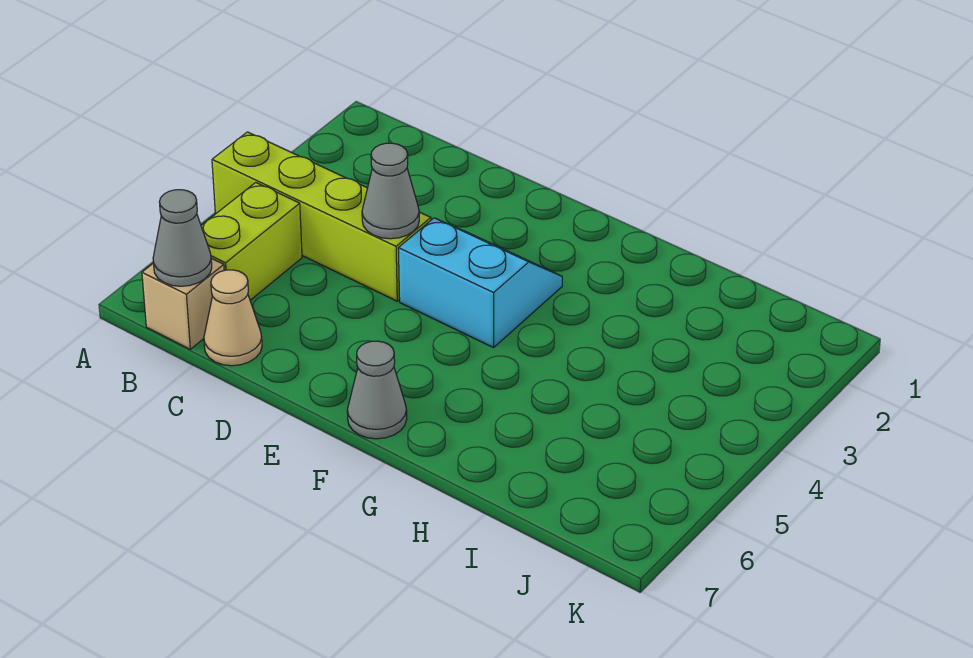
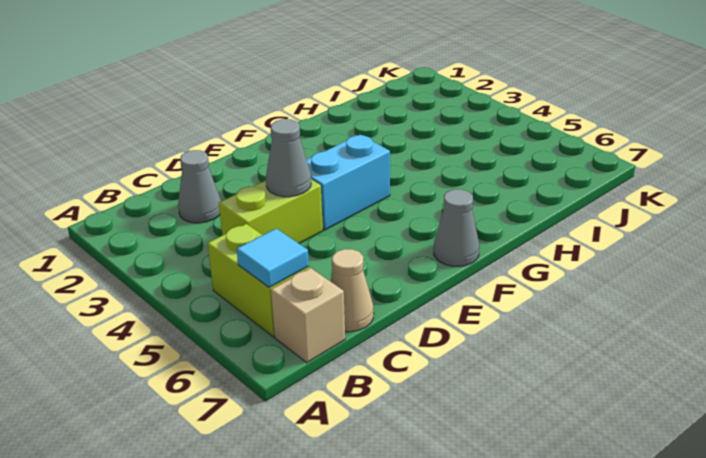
lime brick A4:D4 level 1 -> lime brick C4:D4 level 1
none -> cyan tile B6 level 2
grey cone B7 level 2 -> grey cone C2 level 1

